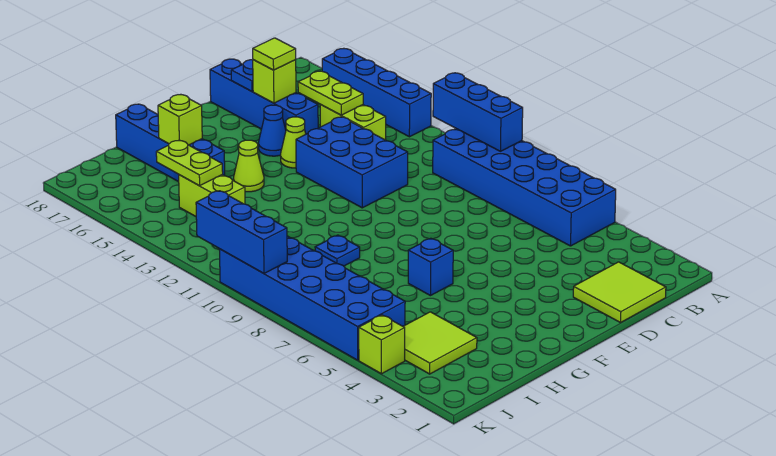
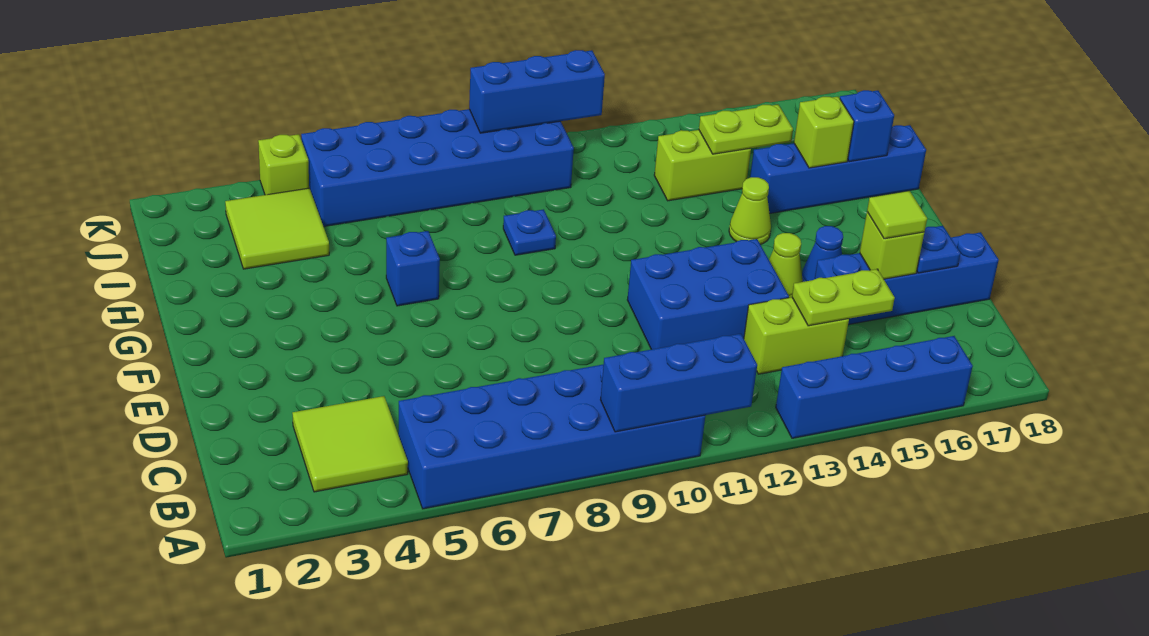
lime tile C1:D2 level 1 -> lime tile B3:C4 level 1
none -> blue brick H17 level 2

